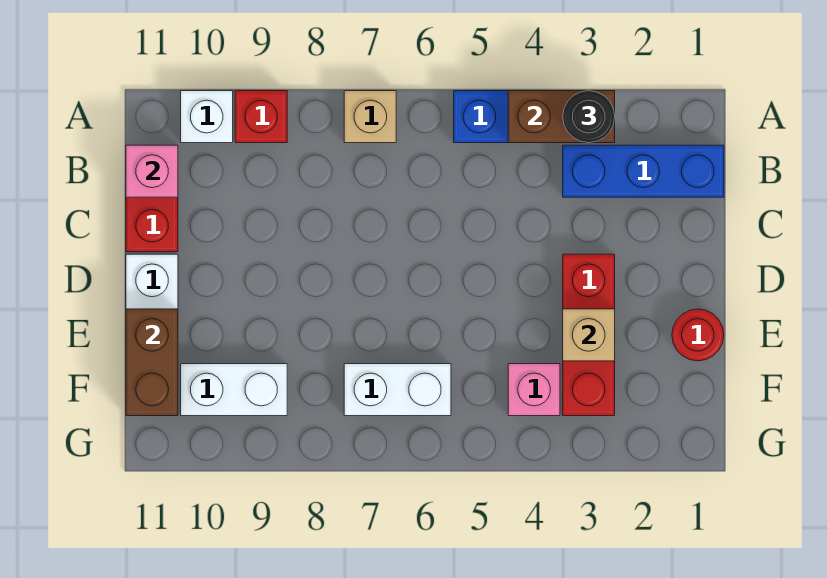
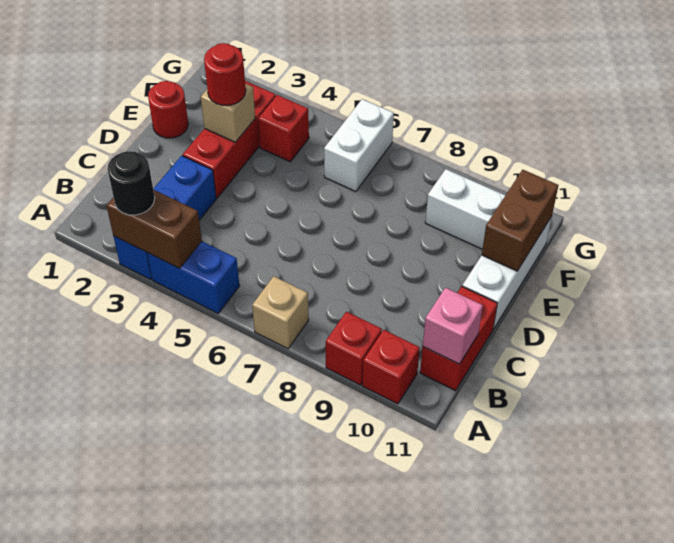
white brick A10 level 1 -> red brick A10 level 1
blue brick B1:B3 level 1 -> blue brick A3:C3 level 1
none -> red round brick E3 level 3
pink brick F4 level 1 -> red brick F4 level 1
white brick F6:F7 level 1 -> white brick F6:G6 level 1

